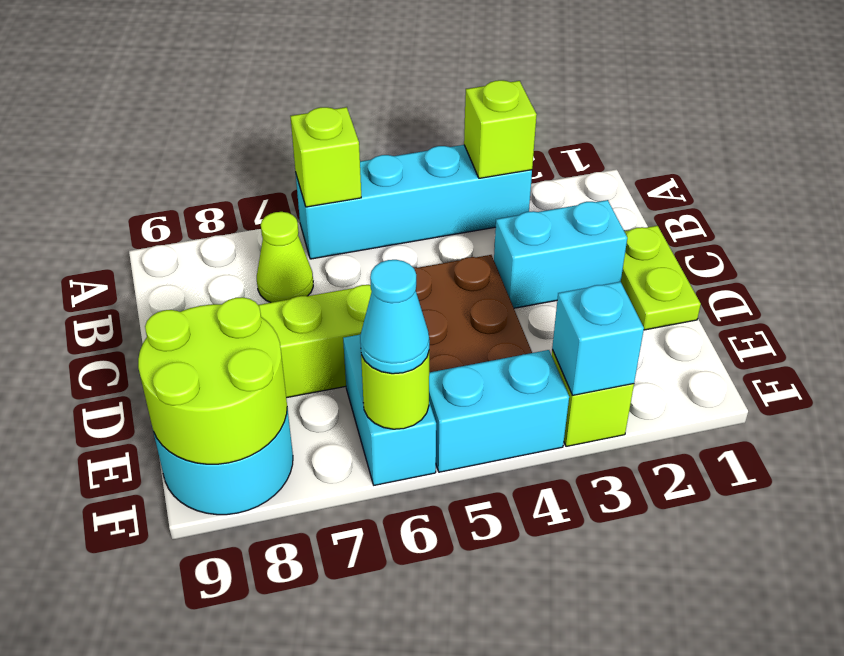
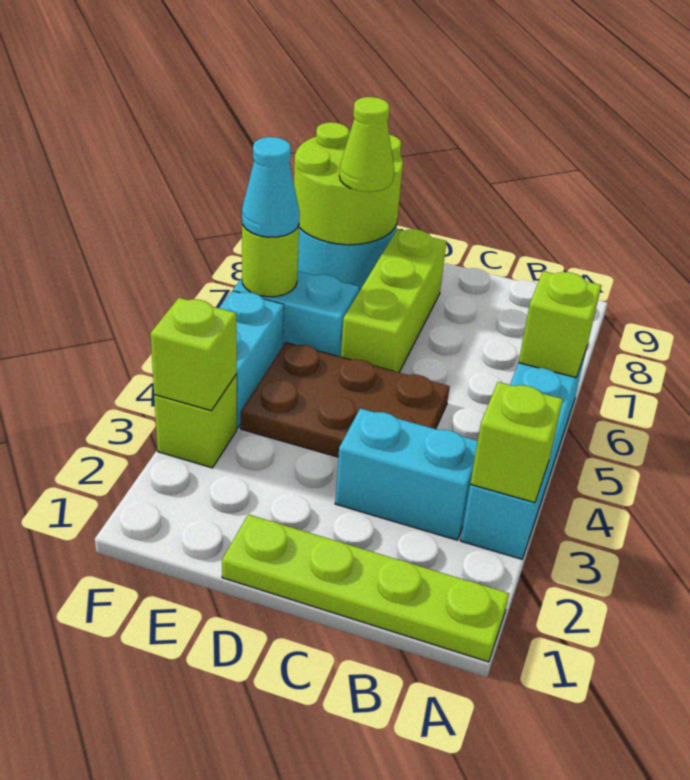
lime cone B7 level 1 -> lime cone E8 level 3
lime plate C1:D1 level 1 -> lime plate A1:D1 level 1
cyan brick C2:C3 level 1 -> cyan brick B3:C3 level 1
cyan brick F3 level 2 -> lime brick F3 level 2

